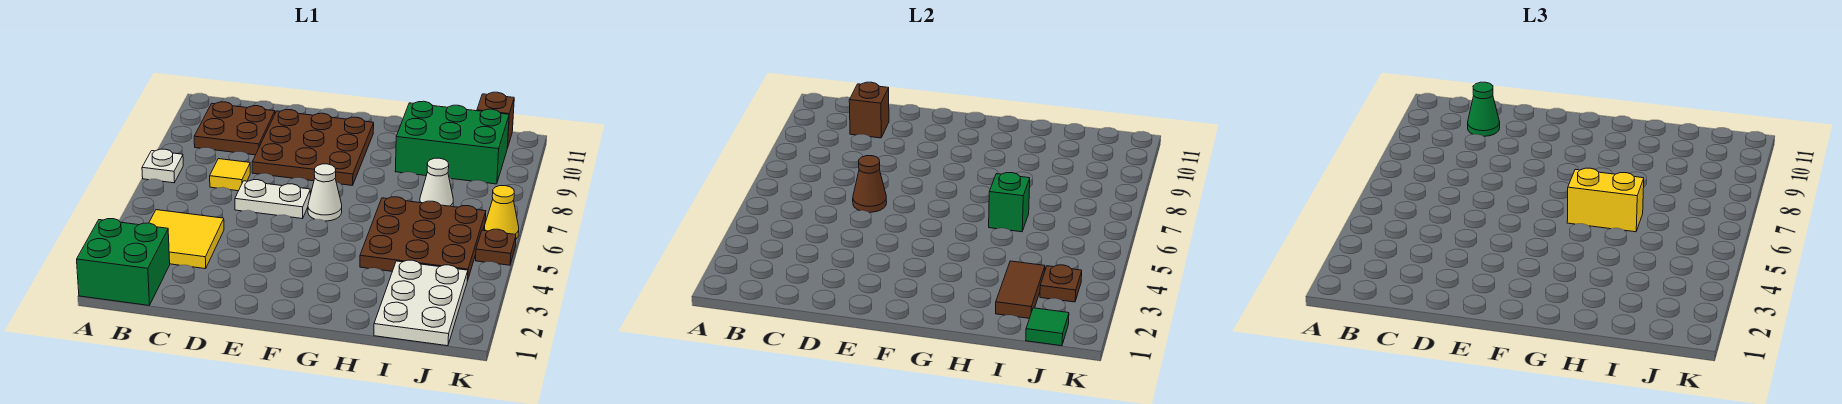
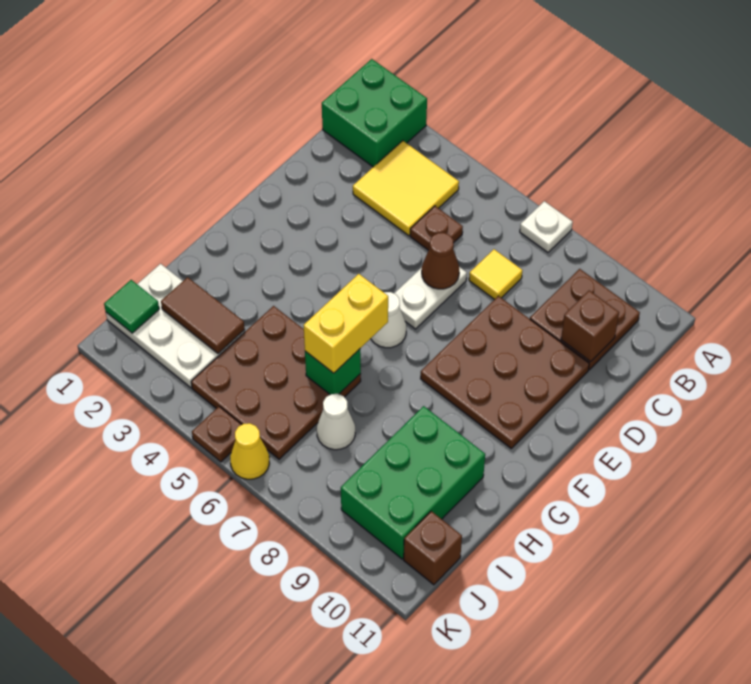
green cone C10 level 3 -> none
brown plate J3 level 2 -> brown plate C5 level 1

